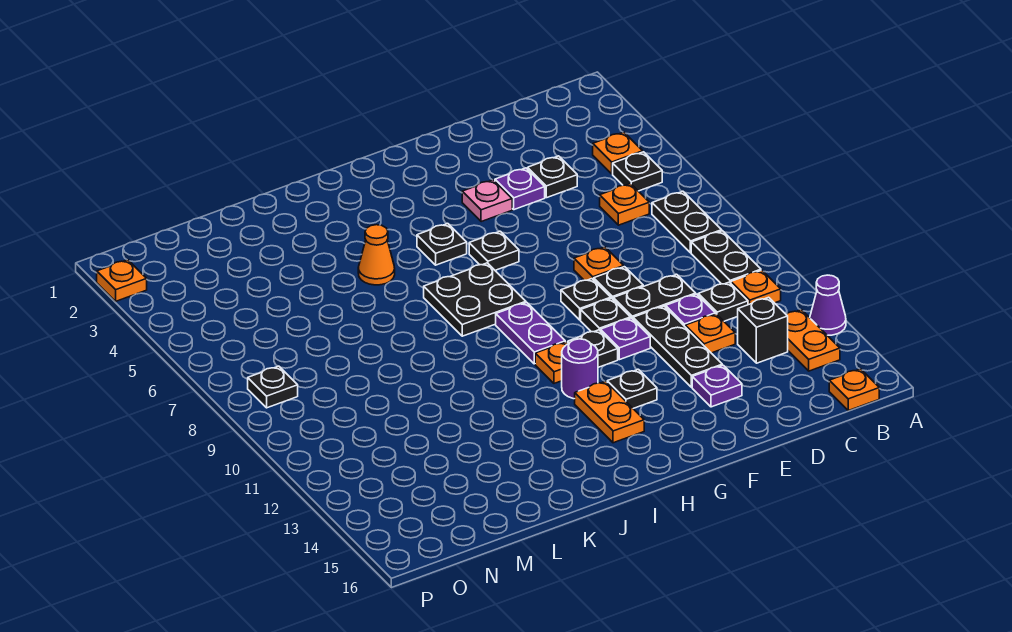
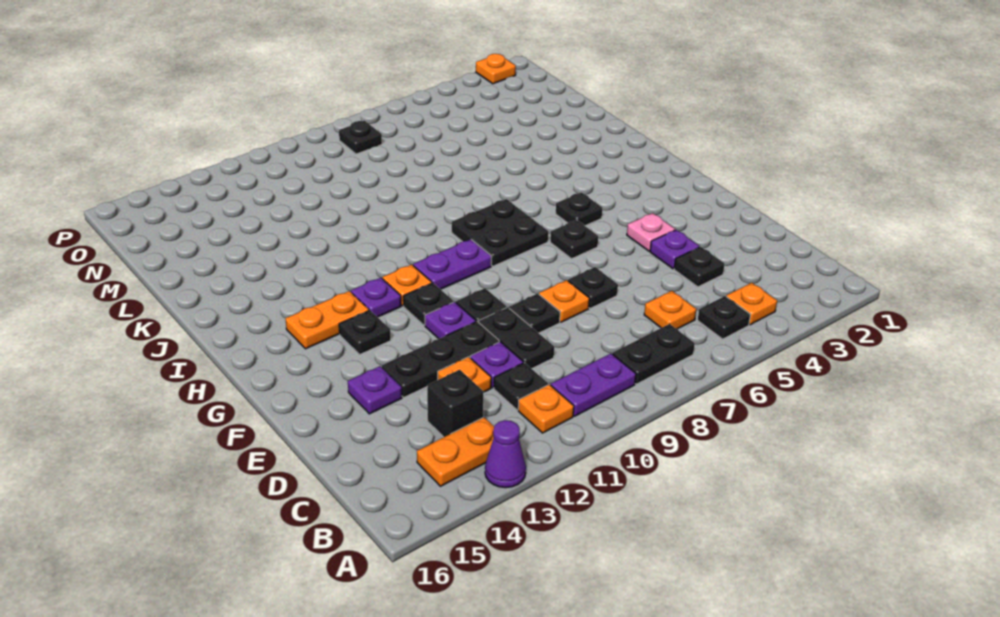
black plate B9:B10 level 1 -> purple plate B9:B10 level 1
orange plate B16 level 1 -> none
black plate F9 level 1 -> black plate E7 level 1
purple round brick H12 level 1 -> purple plate H12 level 1
orange cone J5 level 1 -> none

